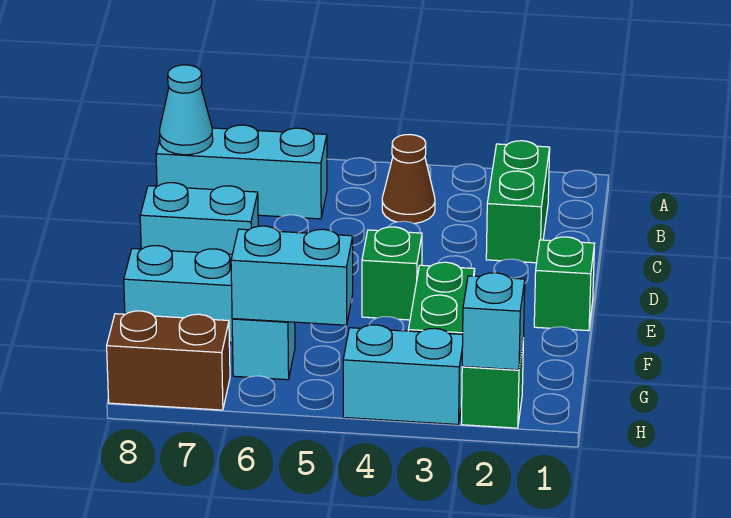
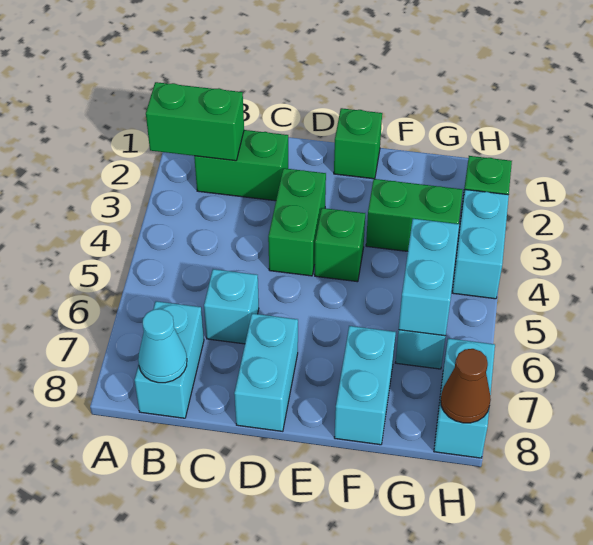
none -> green brick A2:B2 level 2
brown cone B4 level 1 -> brown cone H8 level 2
cyan brick B6:B8 level 1 -> cyan brick B7:B8 level 1
none -> green brick D3:D4 level 1
cyan brick H2 level 2 -> cyan brick C6 level 1
brown brick H7:H8 level 1 -> cyan brick H7:H8 level 1

